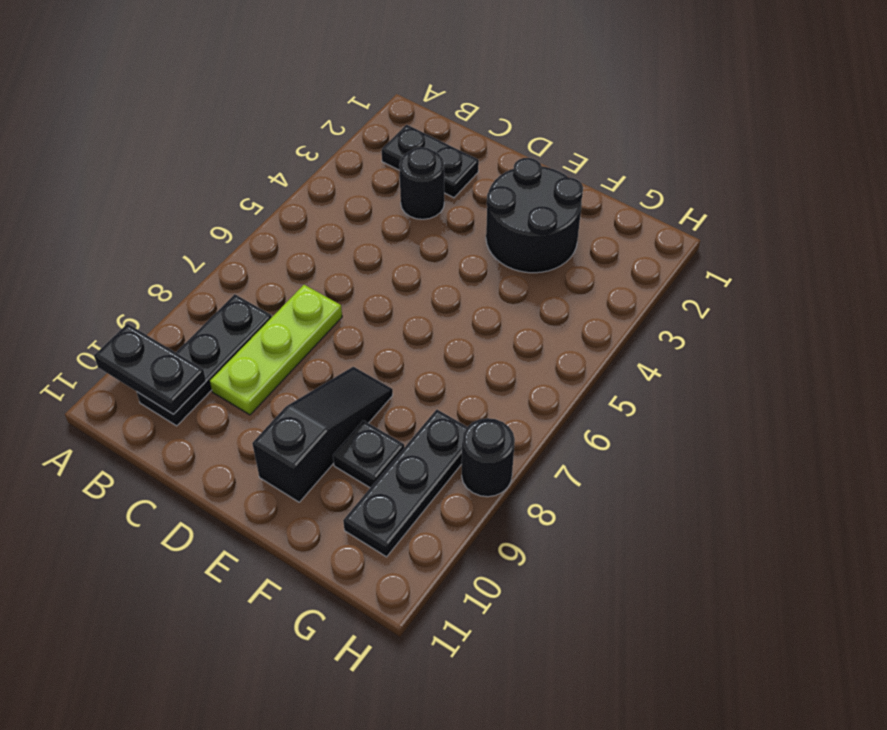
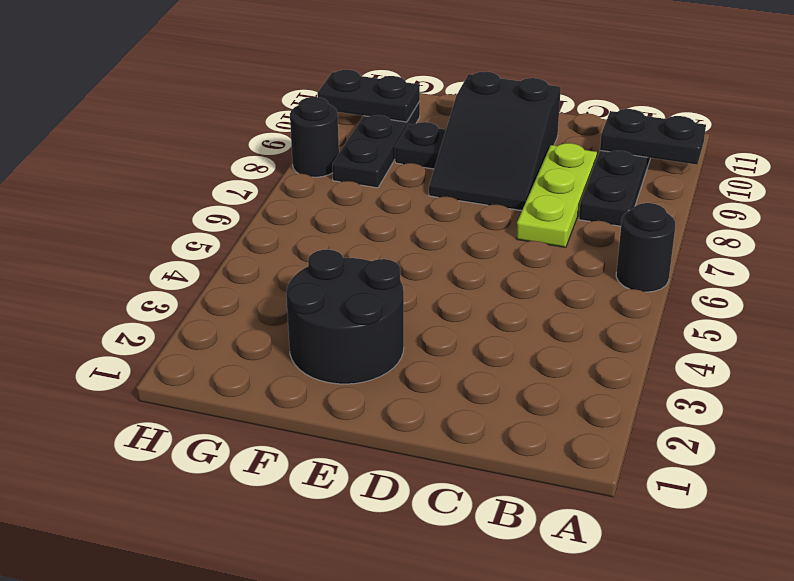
black plate B2:C2 level 1 -> black plate G10:H10 level 2
black round brick C3 level 1 -> black round brick A6 level 1
black slope E8:E10 level 1 top 10 -> black slope D8:E10 level 1 top 10

